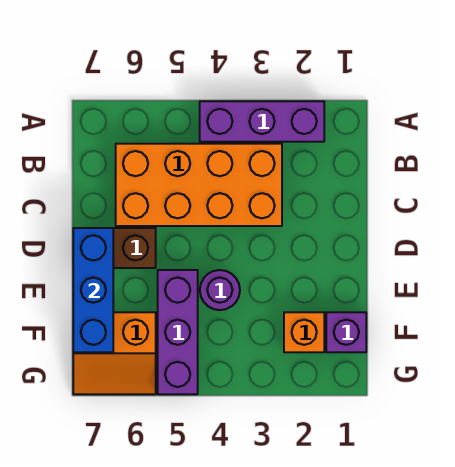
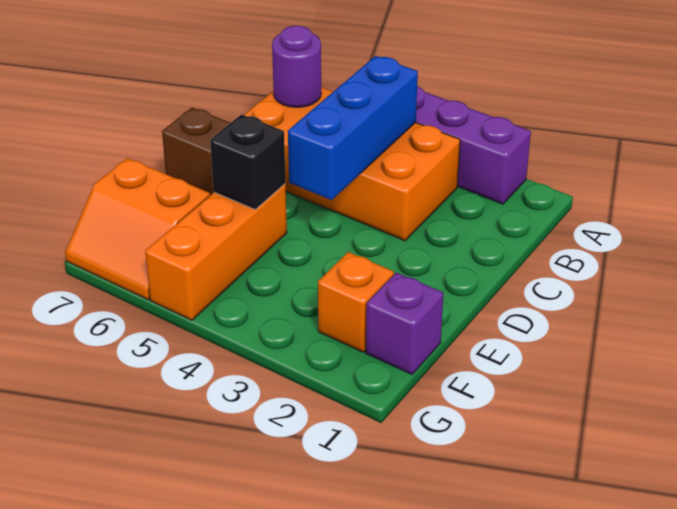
blue brick D7:F7 level 2 -> blue brick B4:D4 level 2
purple round brick E4 level 1 -> purple round brick B6 level 2
purple brick E5:G5 level 1 -> orange brick E5:G5 level 1
none -> black brick E5 level 2

